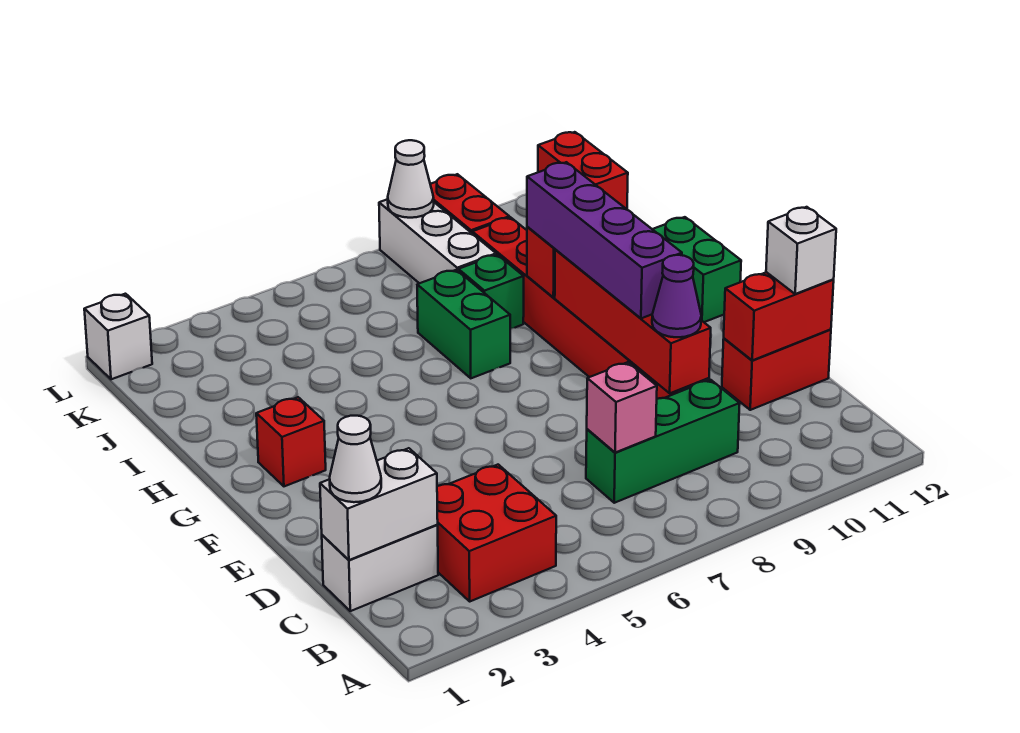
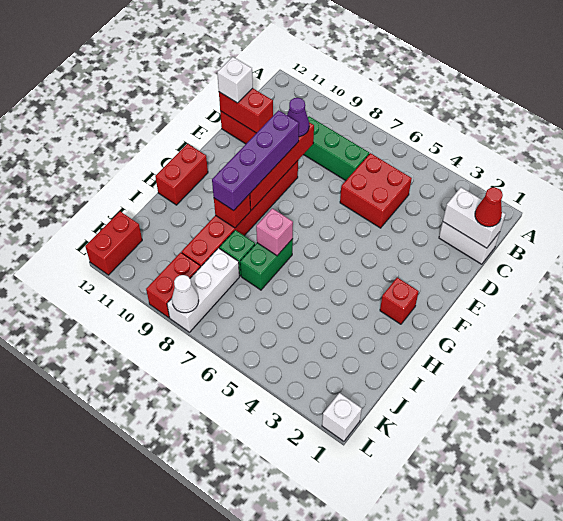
red brick B3:C4 level 1 -> red brick C5:D6 level 1
white cone C1 level 3 -> red cone C1 level 3
pink brick C7 level 2 -> pink brick H7 level 2
green brick G12:H12 level 1 -> red brick G12:H12 level 1

